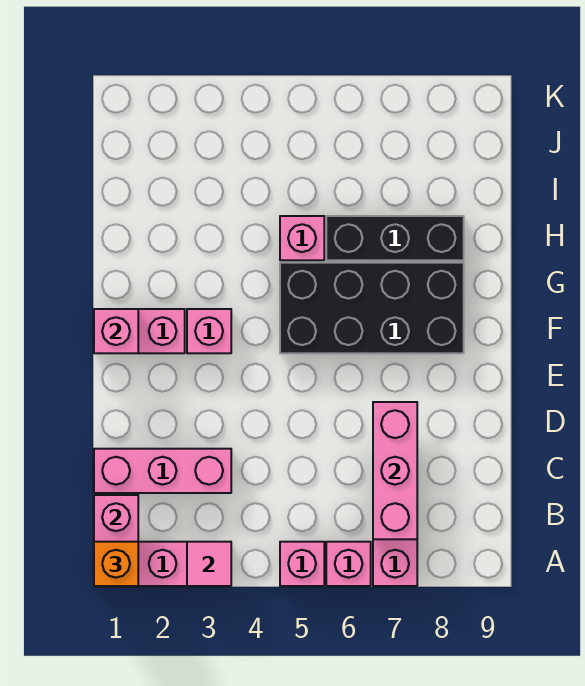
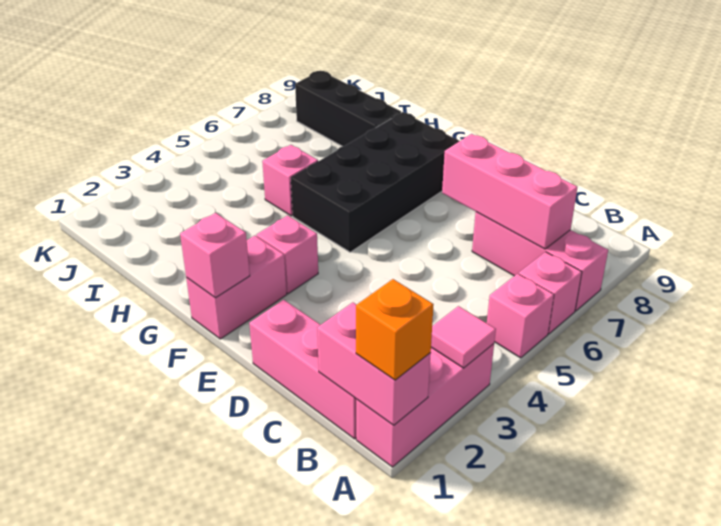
pink brick C1:C3 level 1 -> pink brick B1:D1 level 1
black brick H6:H8 level 1 -> black brick H8:J8 level 1

